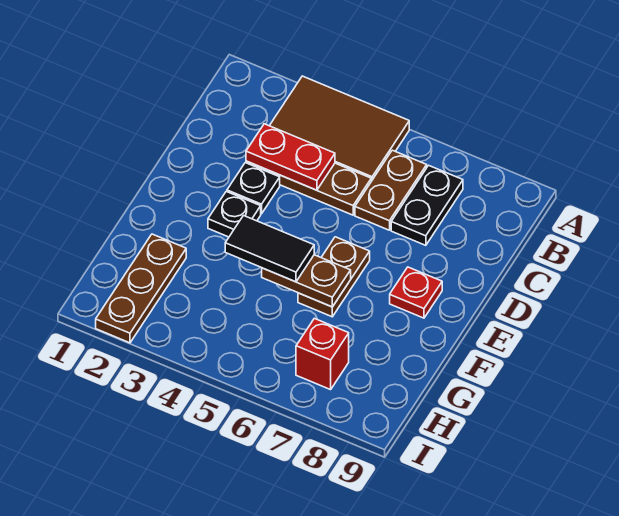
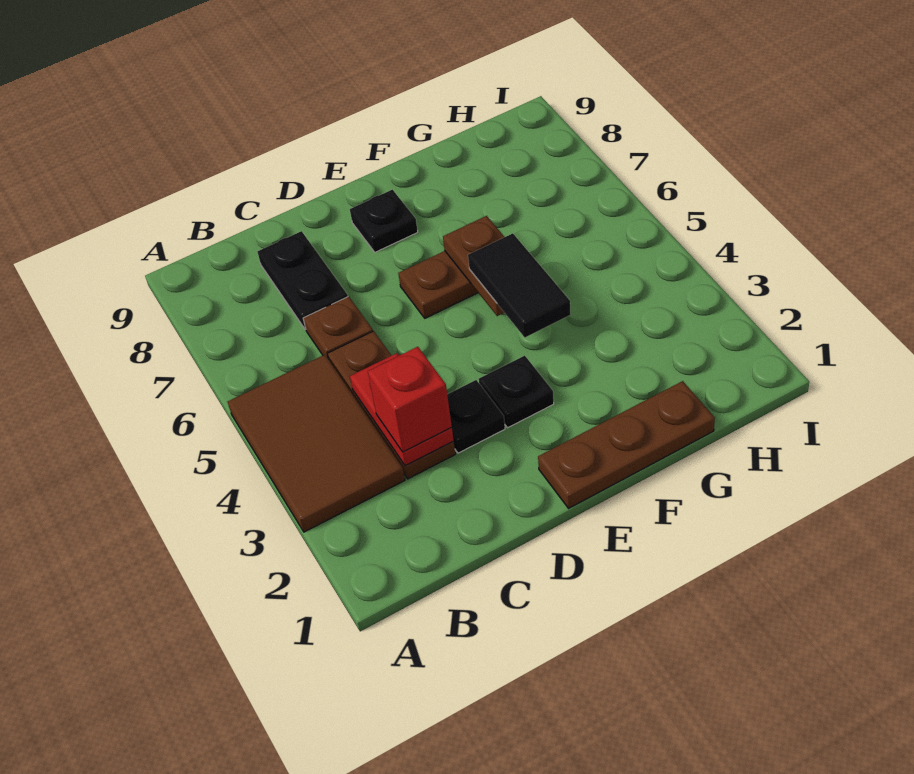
brown plate B6:C6 level 1 -> brown plate C6 level 1
black plate B7:C7 level 1 -> black plate C7:C8 level 1
red plate E8 level 1 -> black plate E8 level 1
brown plate G2:I2 level 1 -> brown plate E1:G1 level 1
red brick H7 level 1 -> red brick C3 level 3

